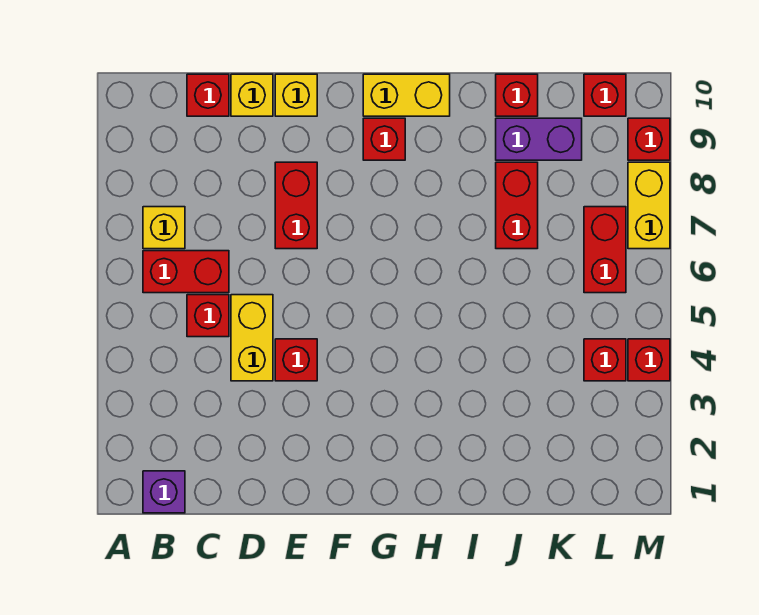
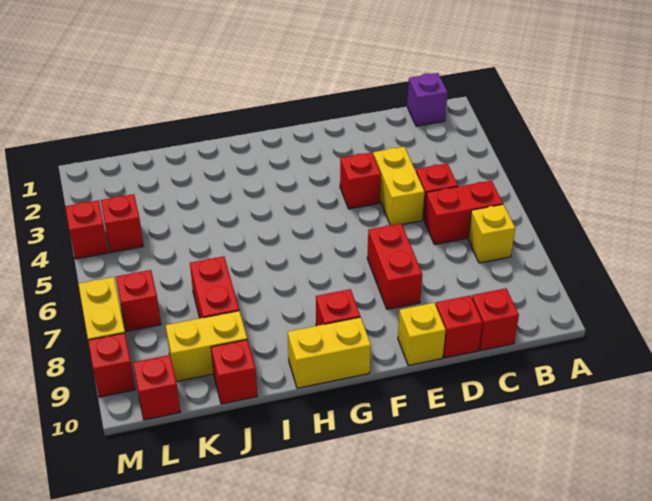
yellow brick D10 level 1 -> red brick D10 level 1
purple brick J9:K9 level 1 -> yellow brick J9:K9 level 1
red brick L6:L7 level 1 -> red brick L7 level 1

